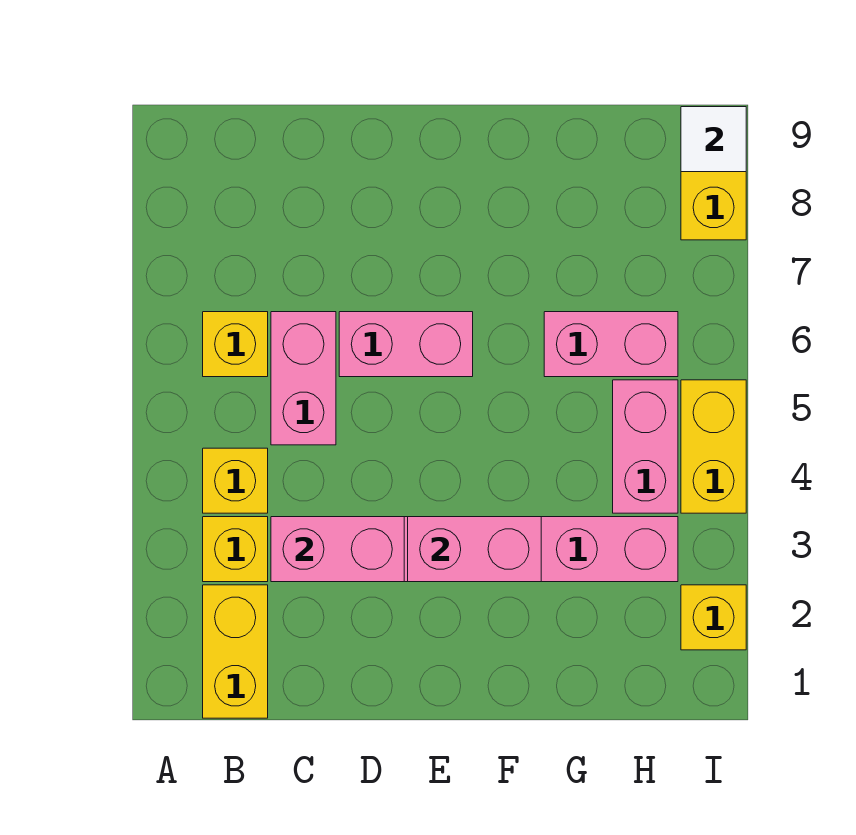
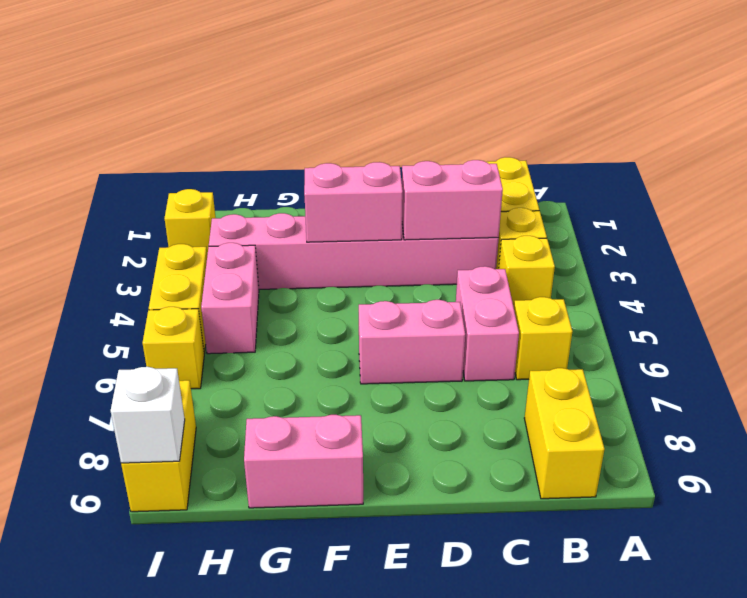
none -> yellow brick B8:B9 level 1
pink brick G6:H6 level 1 -> pink brick F9:G9 level 1
none -> yellow brick I6 level 1
white tile I9 level 2 -> white brick I9 level 2

